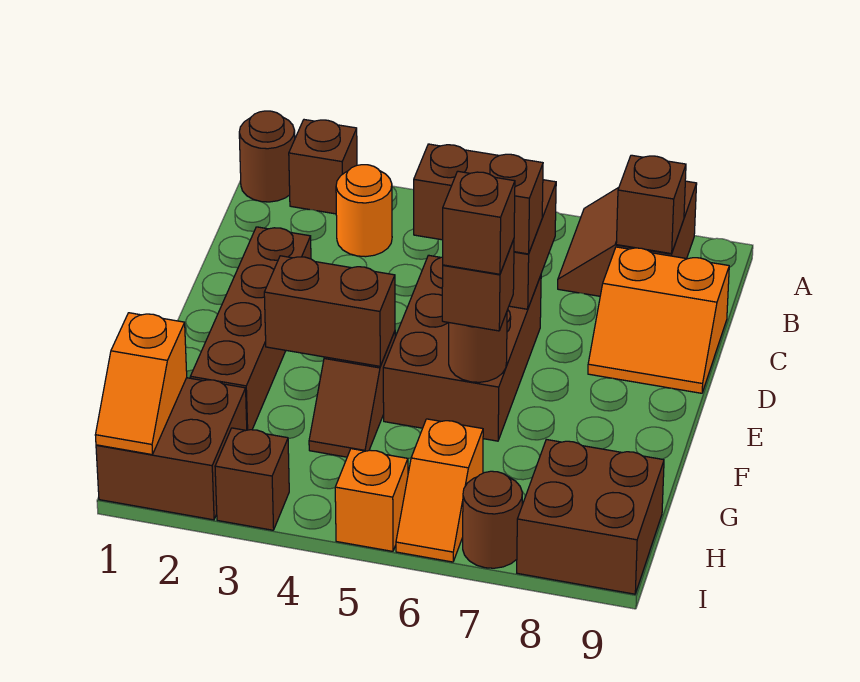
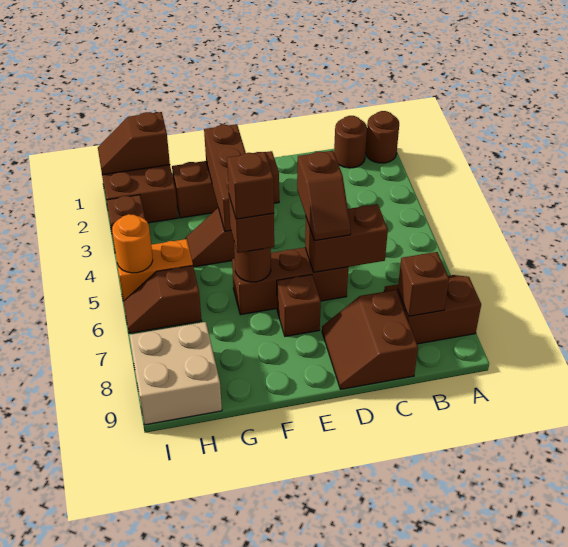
brown brick A2 level 1 -> brown brick E7 level 1
orange round brick B3 level 1 -> orange round brick I5 level 2
orange slope C8:D9 level 1 top C -> brown slope C8:D9 level 1 top C
brown brick D2:G2 level 1 -> brown brick E2:G2 level 1
brown brick D5:F6 level 1 -> brown brick D6:F6 level 1
brown brick D5:D6 level 3 -> brown slope D5:D6 level 3 top 5
brown brick F3:F4 level 2 -> brown brick F2:F4 level 2
orange slope H1:I1 level 2 top H -> brown slope H1:I1 level 2 top H
orange slope H6:I6 level 1 top H -> brown slope H6:I6 level 1 top H
brown brick H8:I9 level 1 -> tan brick H8:I9 level 1
orange brick I5 level 1 -> orange brick H5:I5 level 1
brown round brick I7 level 1 -> brown round brick B1 level 1

